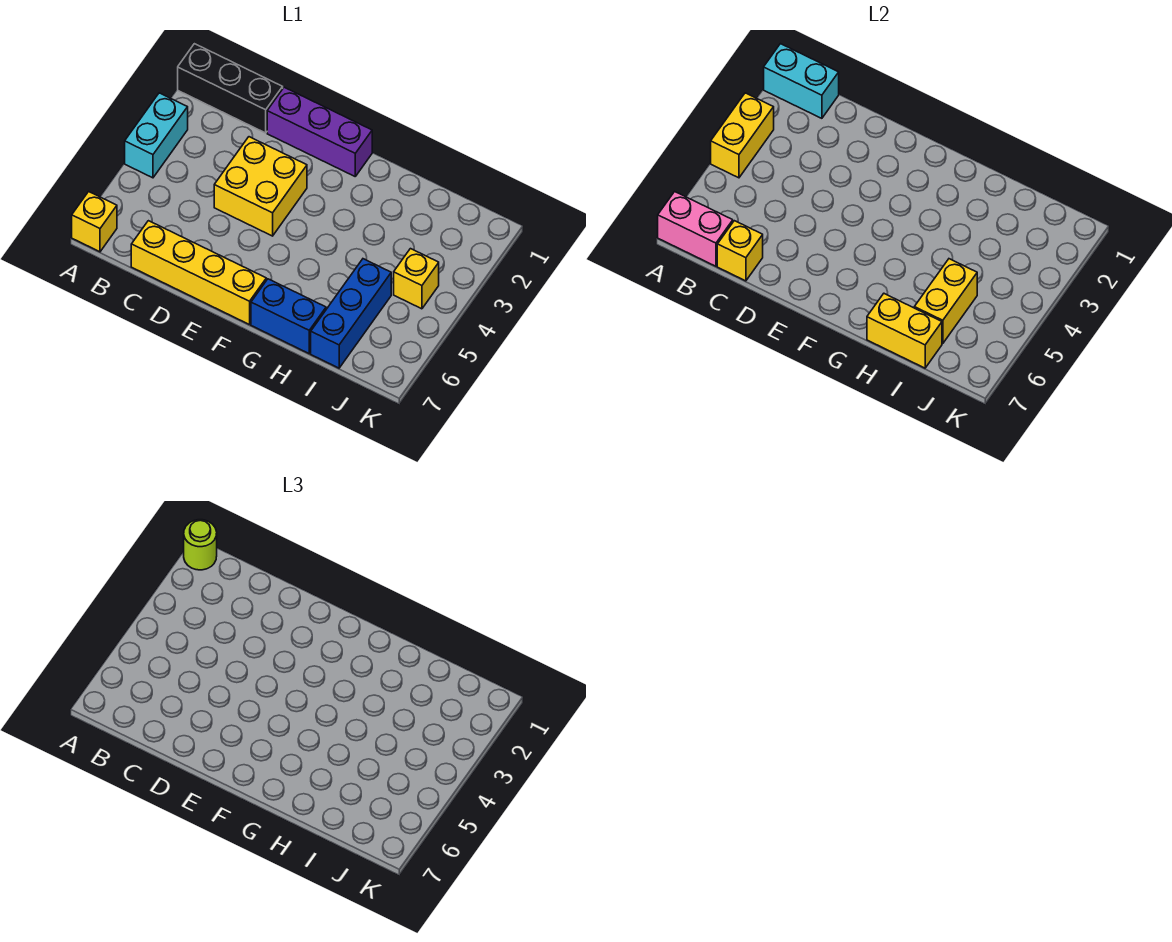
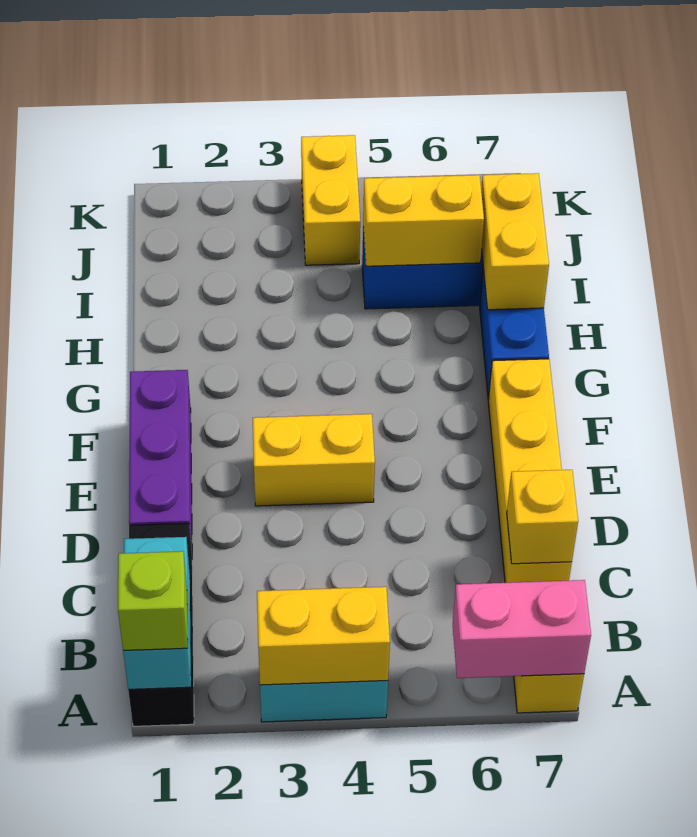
lime round brick A1 level 3 -> lime brick A1 level 3
pink brick A7:B7 level 2 -> pink brick A6:A7 level 2
yellow brick D3:E4 level 1 -> yellow brick E3:E4 level 1
yellow brick J4 level 1 -> yellow brick J4:K4 level 1

